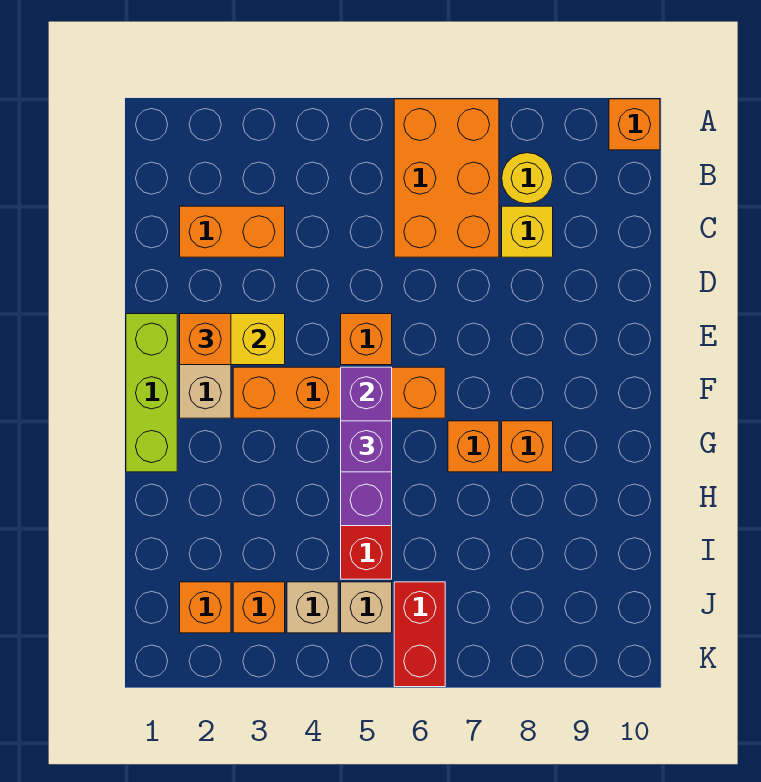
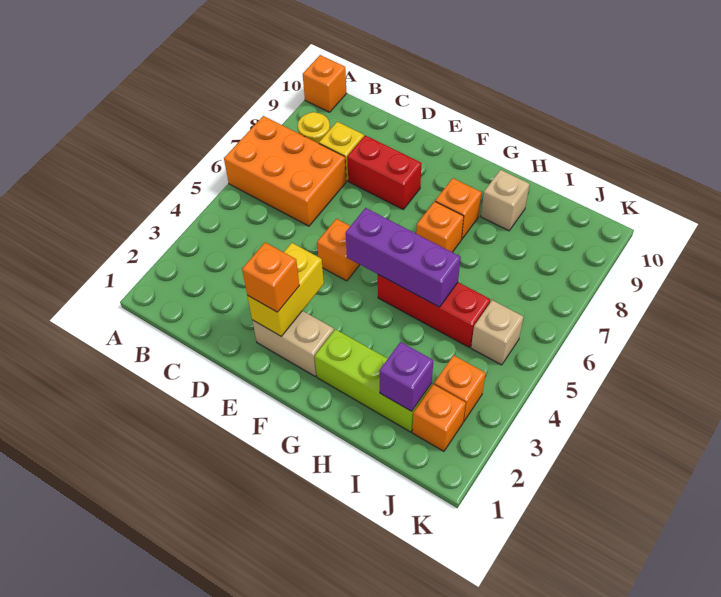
orange brick C2:C3 level 1 -> none
lime brick E1:G1 level 1 -> lime brick G2:I2 level 1
orange brick F3:F6 level 1 -> none
purple brick G5 level 3 -> purple brick I2 level 2
tan brick J4 level 1 -> tan brick H9 level 1
red brick J6:K6 level 1 -> red brick D8:E8 level 1

